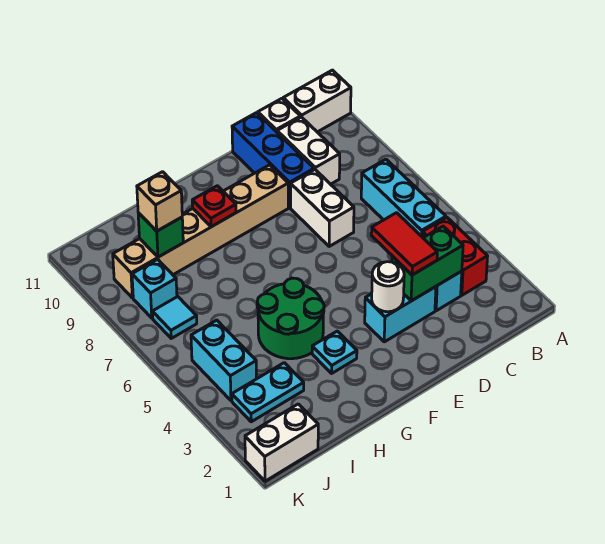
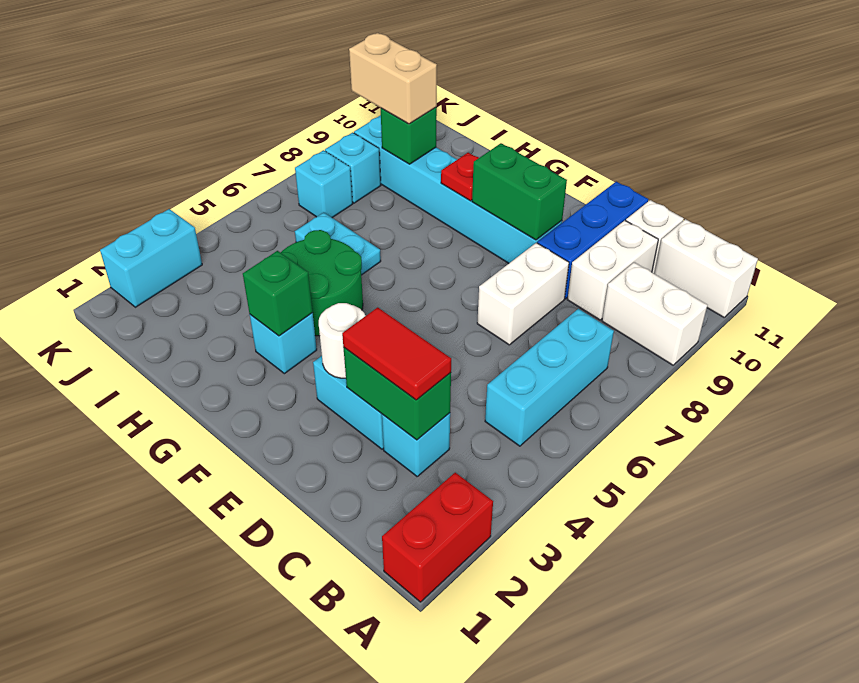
red brick B3:B4 level 1 -> red brick A1:A2 level 1
red tile D3:D4 level 3 -> red tile C3:D3 level 3
tan brick E9:J9 level 1 -> cyan brick E9:J9 level 1
none -> green brick E9:F9 level 2
cyan plate G3 level 1 -> cyan brick G3 level 1
none -> green brick G3 level 2
cyan plate I3:J3 level 1 -> cyan plate H6:I6 level 1
tan brick I9 level 3 -> tan brick I9:J9 level 3
white brick J1:K1 level 1 -> white brick A9:B9 level 1
cyan brick J4:J5 level 1 -> cyan brick K2:K3 level 1
cyan tile J7 level 1 -> cyan brick J7 level 1

